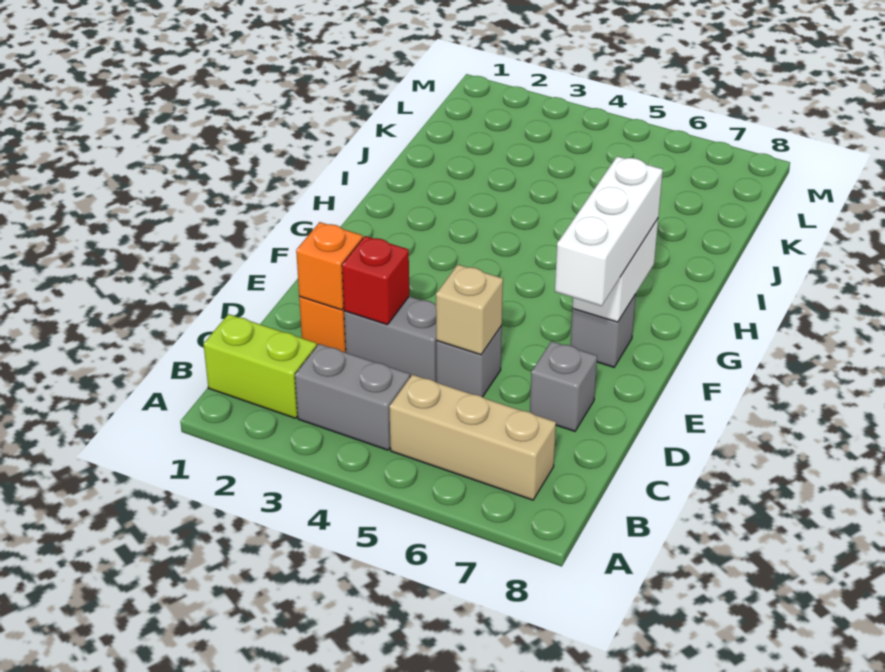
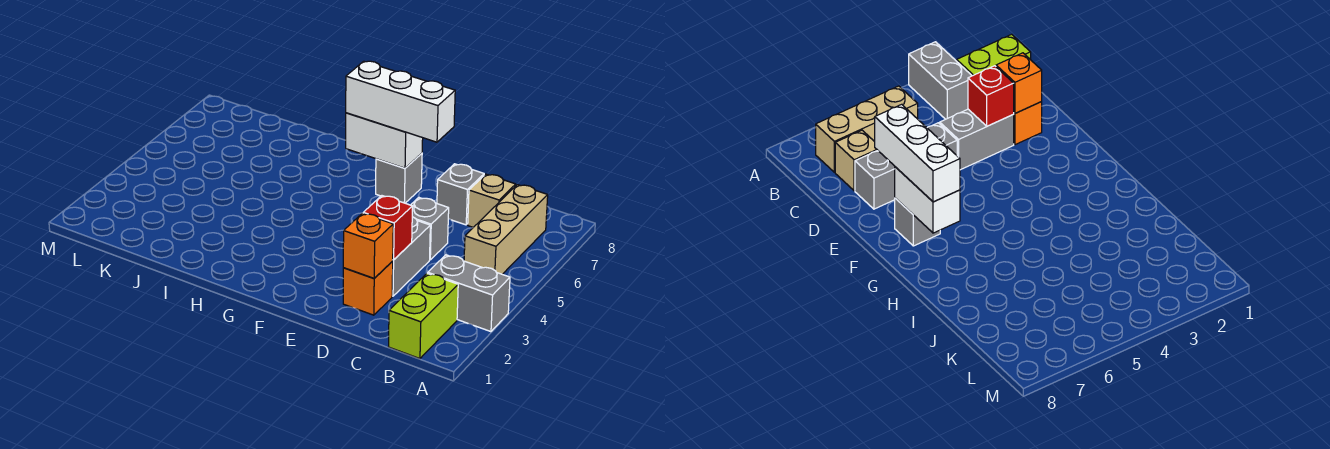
grey brick B3:B4 level 1 -> grey brick A3:B3 level 1
tan brick D5 level 2 -> tan brick C7 level 1

